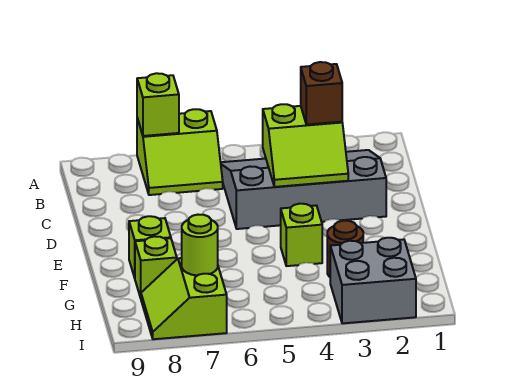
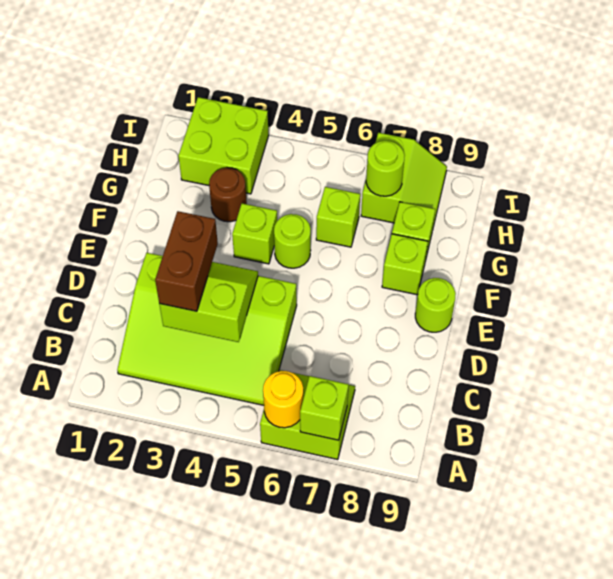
none -> yellow round brick A6 level 2
grey slope B2:D5 level 1 top D -> lime slope B2:D5 level 1 top D
brown brick C3 level 3 -> brown brick C3:D3 level 3
none -> lime round brick E9 level 1
none -> lime round brick F5 level 1
none -> lime brick G6 level 1
grey brick H2:I3 level 1 -> lime brick H2:I3 level 1

